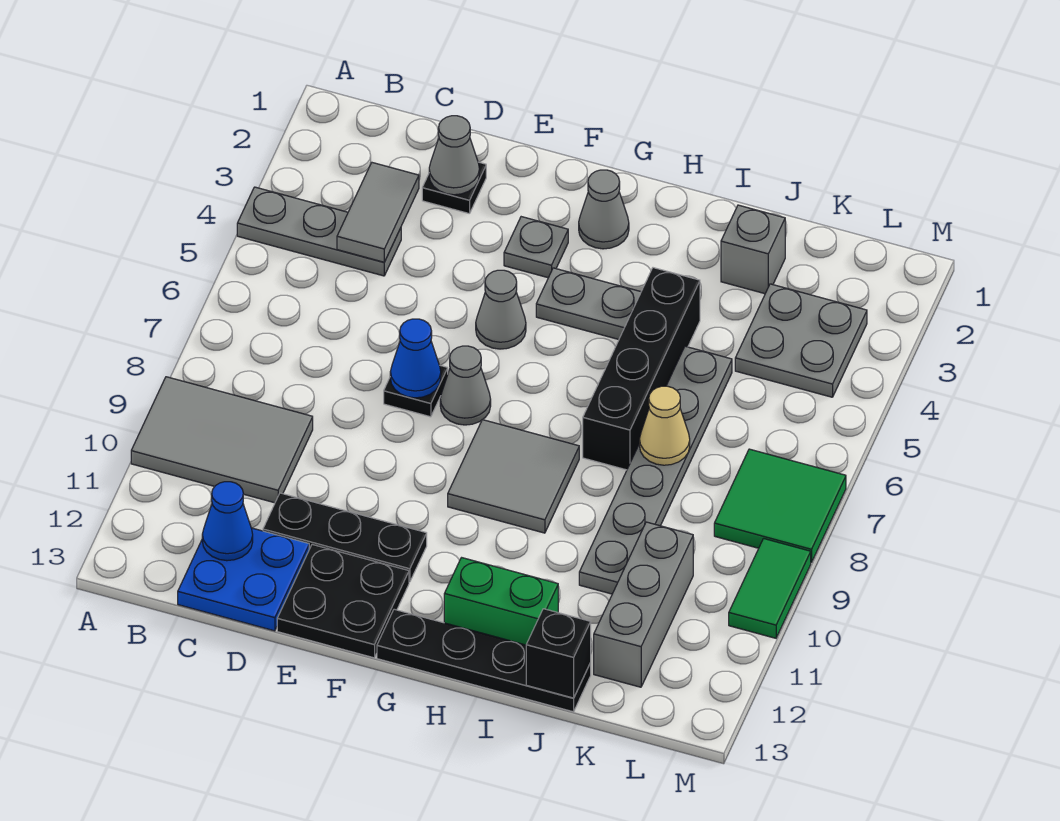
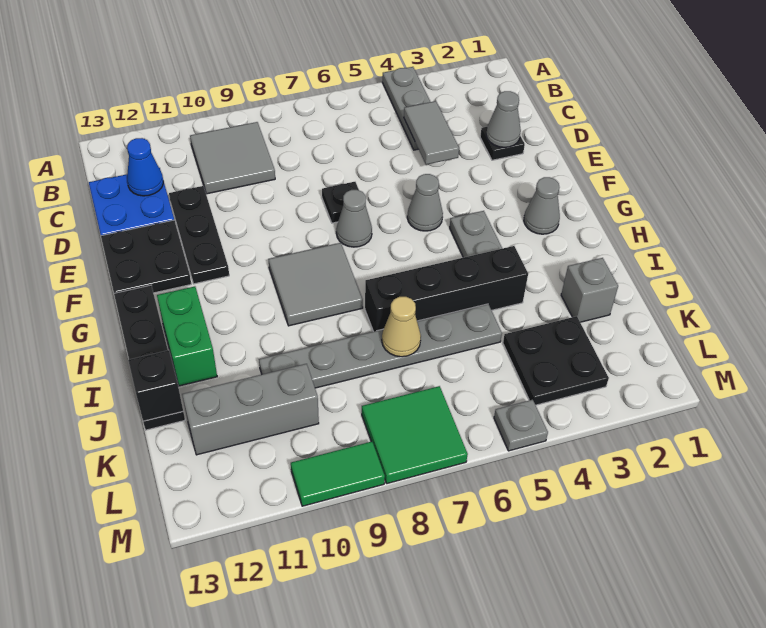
grey tile A9:C10 level 1 -> grey tile B9:C10 level 1
grey tile C3:C4 level 2 -> grey tile C4:D4 level 2
blue cone E7 level 2 -> none
grey plate F3 level 1 -> grey plate M5 level 1
grey plate K3:L4 level 1 -> black plate K3:L4 level 1

